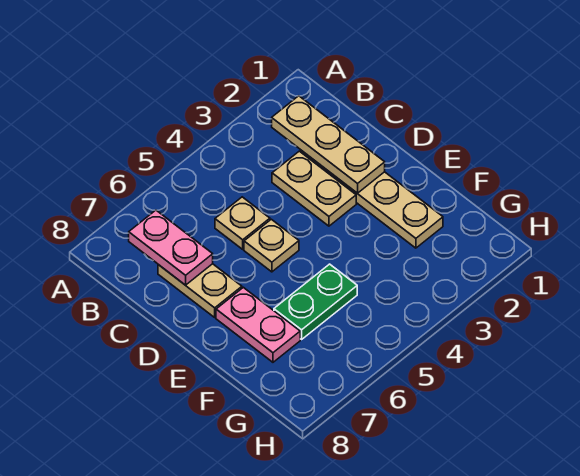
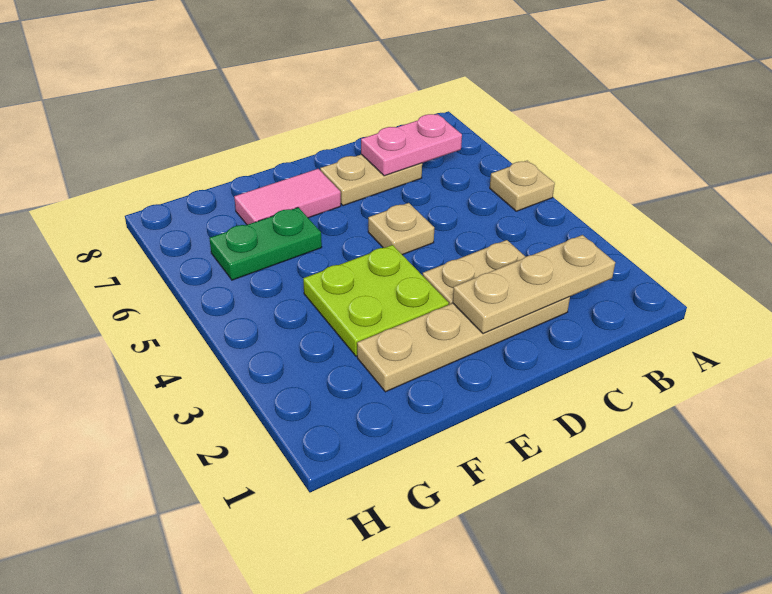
tan plate C5 level 1 -> tan plate A5 level 1
none -> lime plate E3:F4 level 1
pink plate E7:F7 level 1 -> pink tile E7:F7 level 1
green plate F5:F6 level 1 -> green plate F6:G6 level 1

